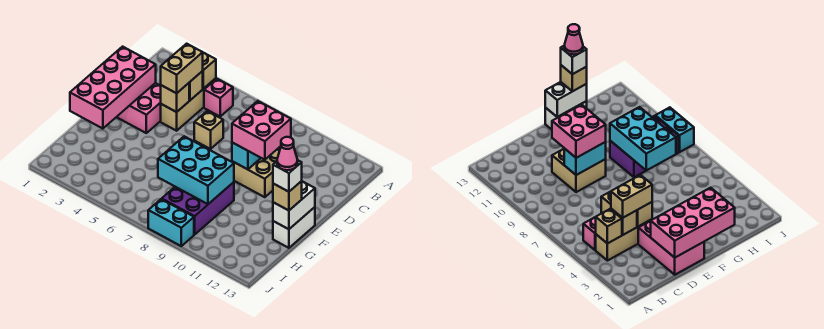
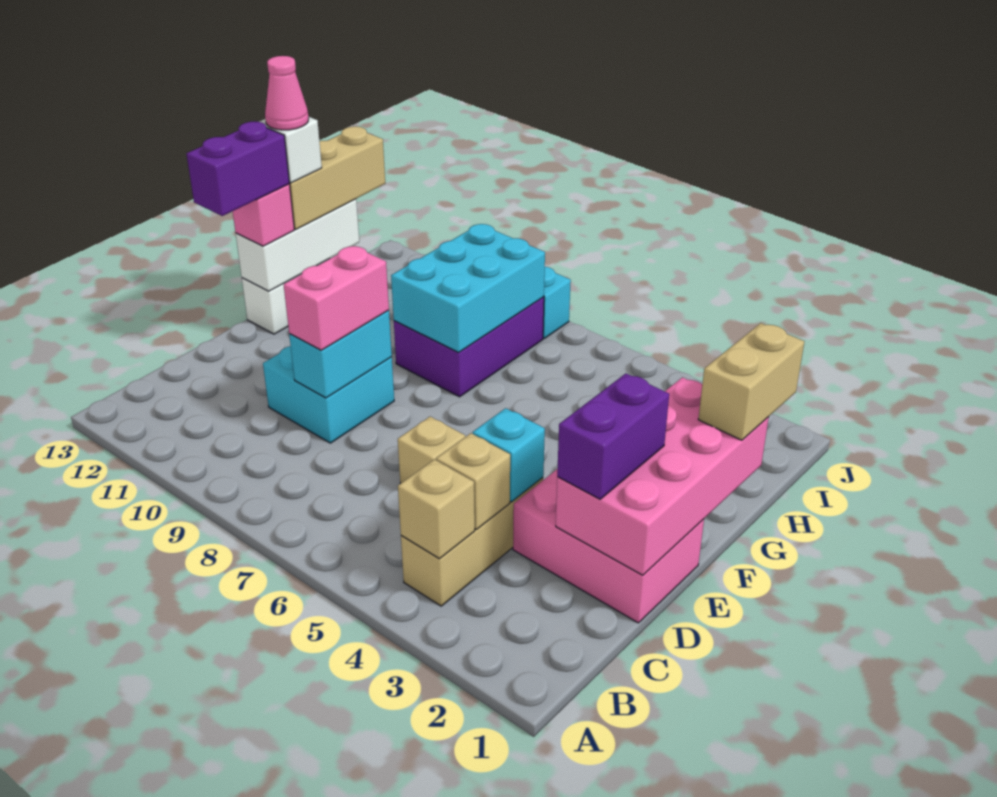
pink brick B5 level 1 -> pink brick F13 level 3
tan brick C4:D4 level 3 -> tan brick G1:H1 level 3
none -> purple brick D2:E2 level 3
tan brick D4 level 2 -> cyan brick D4 level 2
tan brick D9:E10 level 1 -> cyan brick D9:E10 level 1
pink brick D9:E10 level 3 -> pink brick D9:E9 level 3
none -> purple brick E13:F13 level 4
white brick F13:G13 level 2 -> white brick F13:H13 level 2
cyan brick G7:H9 level 2 -> cyan brick G8:I9 level 2
tan brick G13 level 3 -> tan brick G13:I13 level 3

